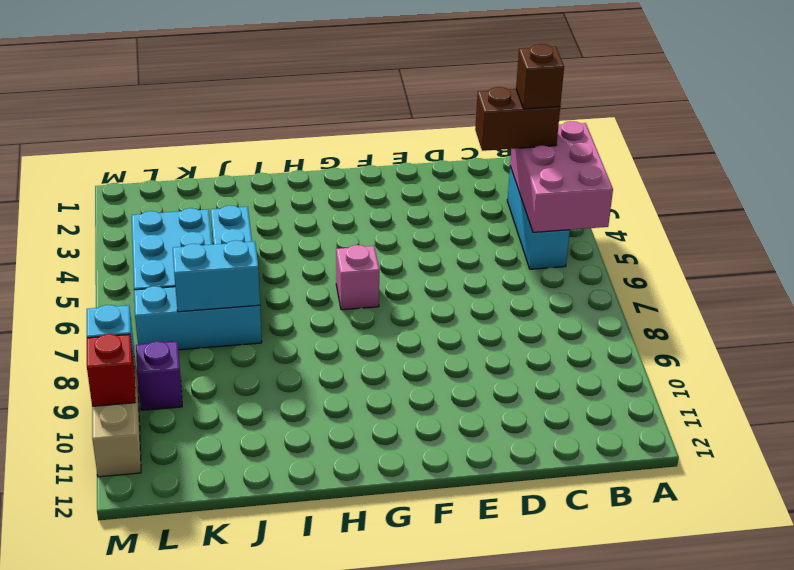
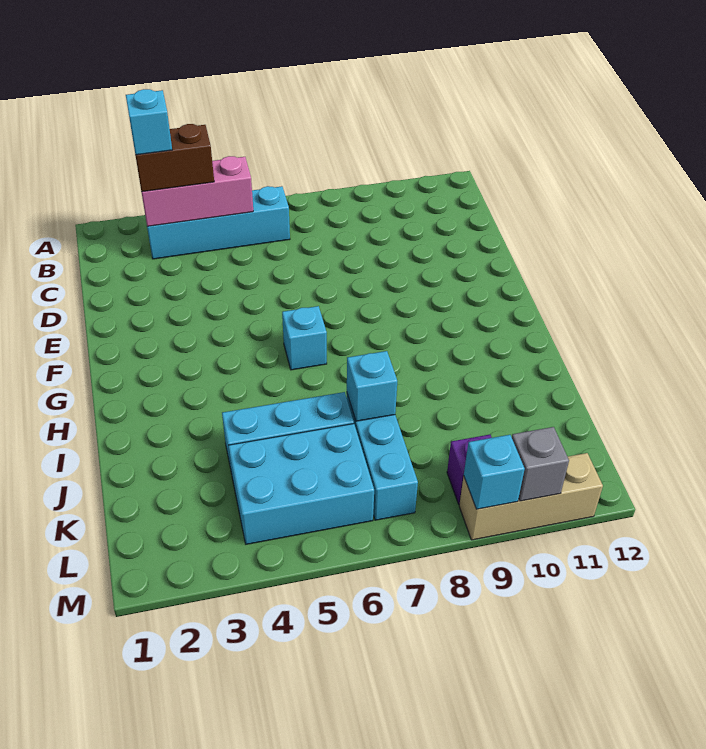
pink brick A3:B5 level 2 -> pink brick B3:B5 level 2
cyan brick B3:B5 level 1 -> cyan brick B3:B6 level 1
brown brick B3:C3 level 3 -> brown brick B3:B4 level 3
brown brick B3 level 4 -> cyan brick B3 level 4
pink brick G6 level 1 -> cyan brick G6 level 1
cyan brick J7:K7 level 2 -> cyan brick J7 level 2
red brick M10 level 2 -> grey brick M10 level 2

